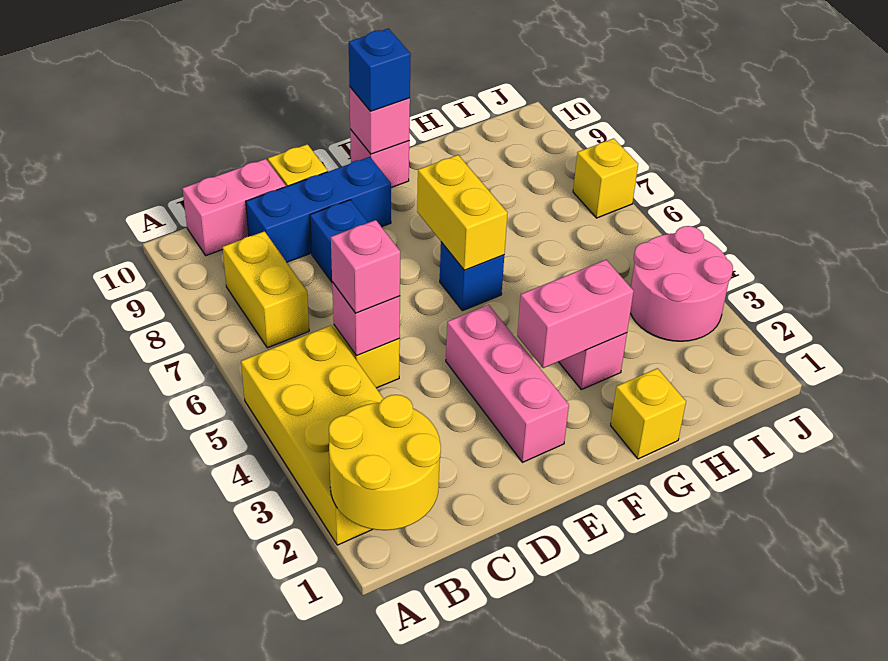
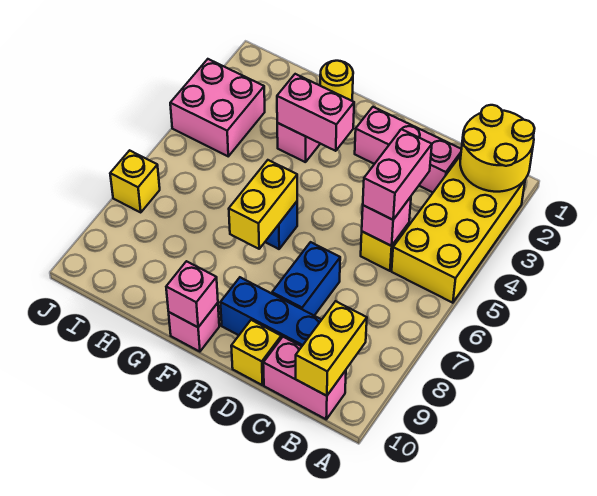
yellow brick B7:B8 level 1 -> yellow brick B9:B10 level 2
pink brick C5 level 3 -> pink brick C4:C5 level 3
pink brick E2:E4 level 1 -> pink brick C2:E2 level 1
blue brick F10 level 3 -> none
yellow brick G1 level 1 -> yellow round brick G1 level 1
pink round brick I3:J4 level 1 -> pink brick I3:J4 level 1

